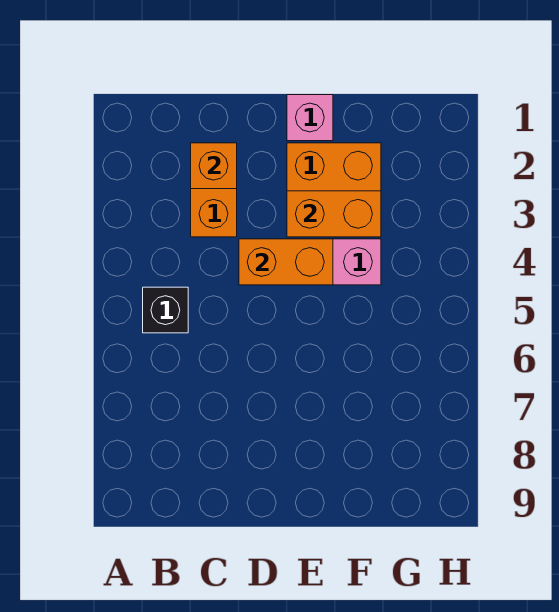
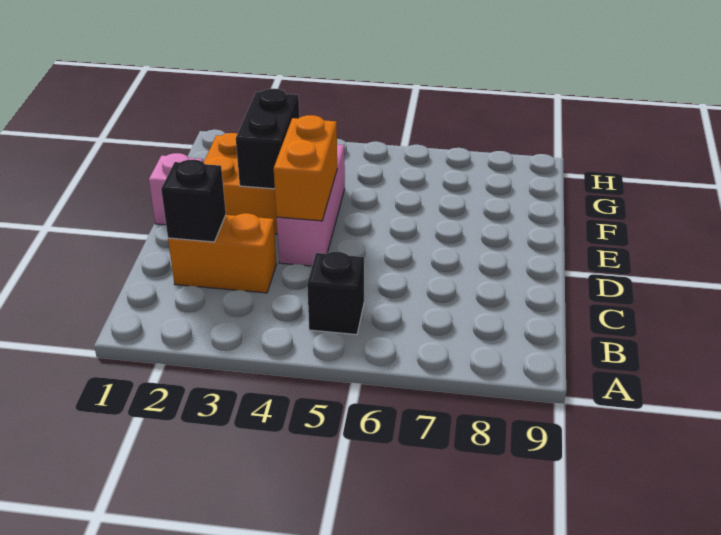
orange brick C2 level 2 -> black brick C2 level 2
orange brick E3:F3 level 2 -> black brick E3:F3 level 2

